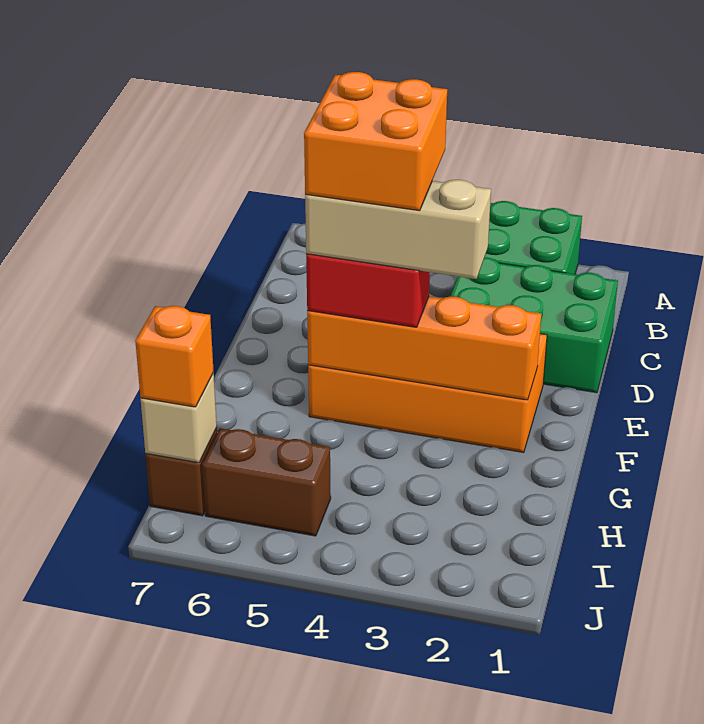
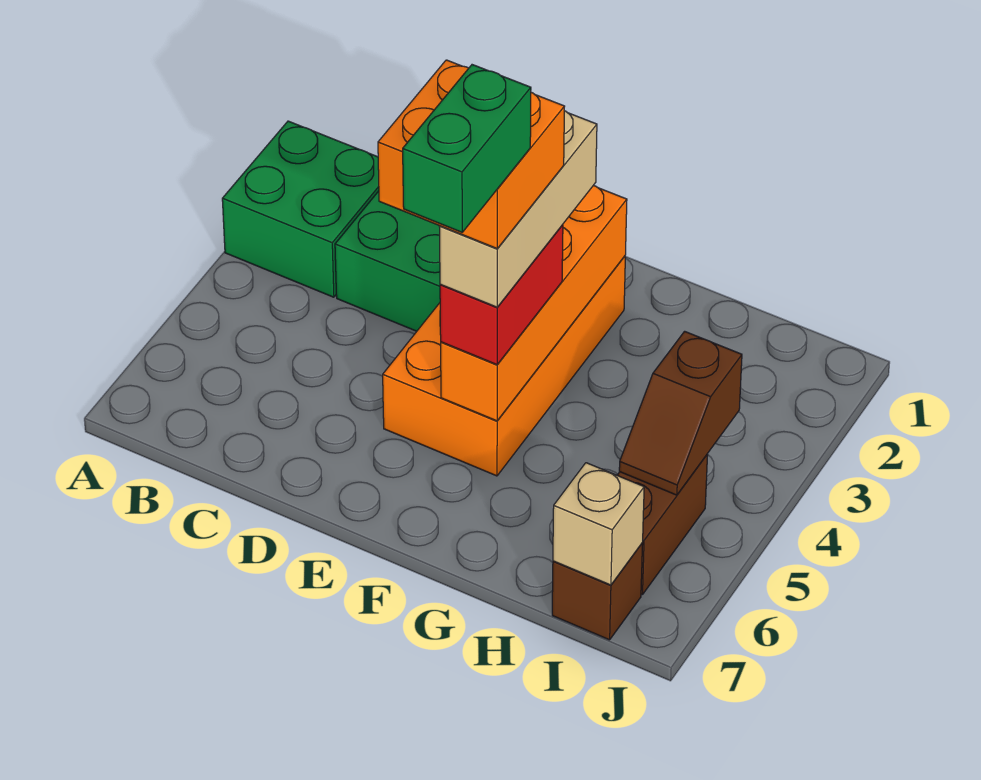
none -> green brick F5:F6 level 6
none -> brown slope I4:I5 level 2 top 4
orange brick I7 level 3 -> none

